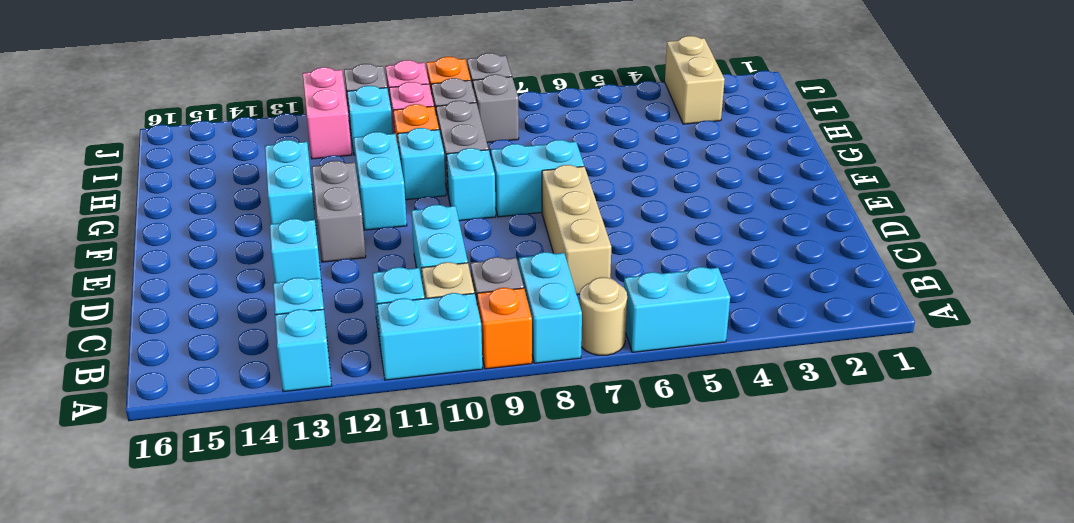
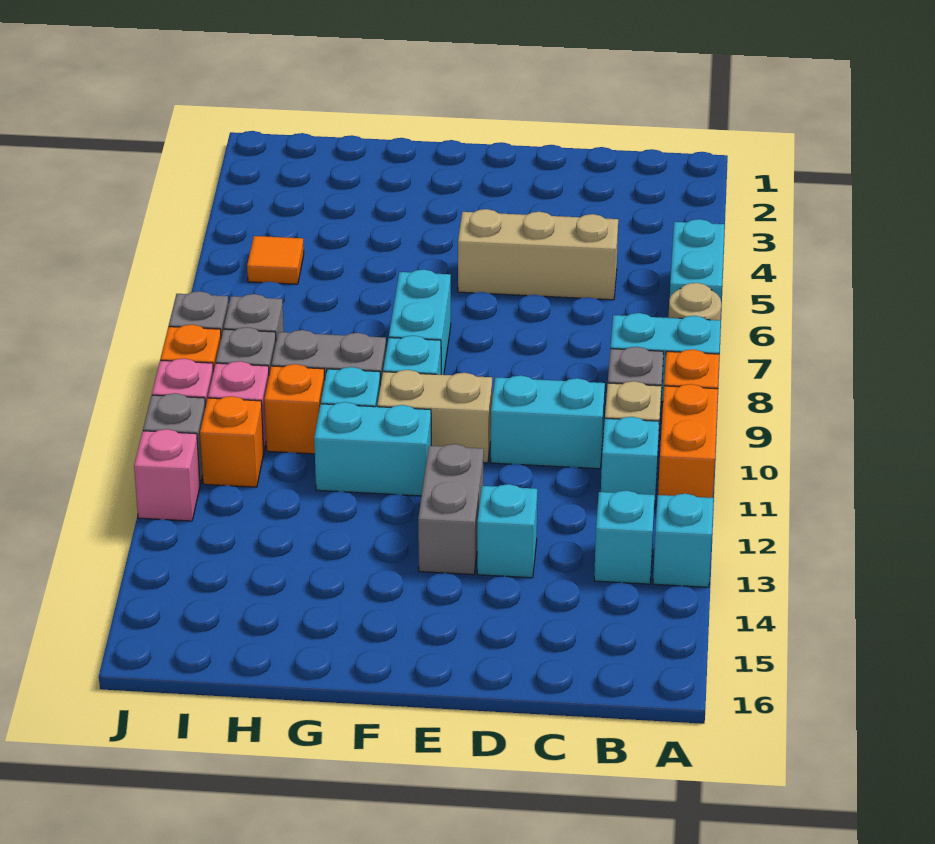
cyan brick A10:A11 level 1 -> orange brick A10:A11 level 1
tan brick C7:E7 level 1 -> tan brick C5:E5 level 1
grey brick E12:F12 level 1 -> grey brick E12:E13 level 1
cyan brick F13:G13 level 1 -> none
tan brick I3:J3 level 1 -> tan brick E10:F10 level 1
none -> orange tile I5 level 1
cyan brick I11 level 1 -> orange brick I11 level 1
pink brick I12:J12 level 1 -> pink brick J12 level 1

